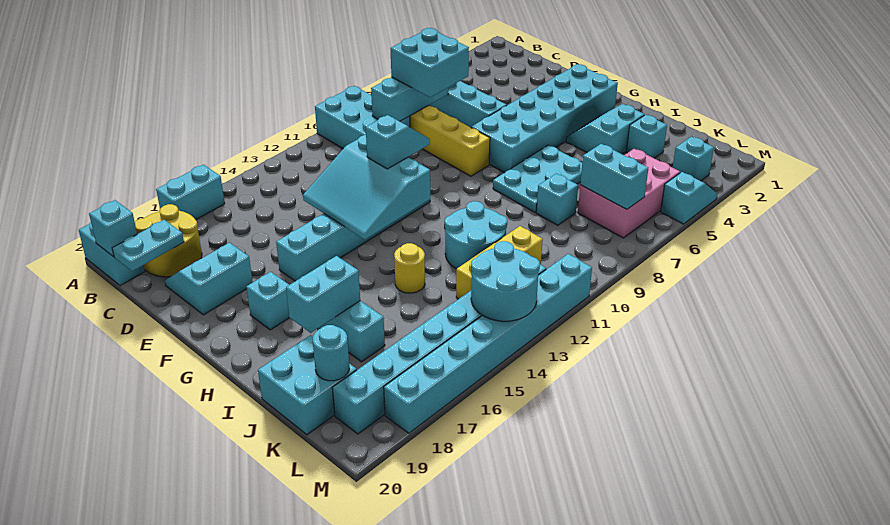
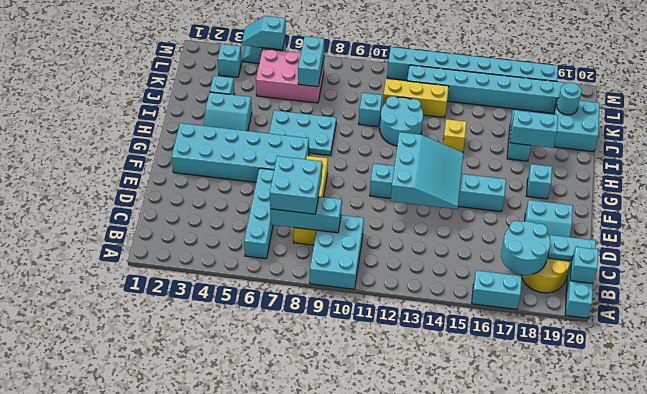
cyan slope F11:F12 level 3 top 12 -> cyan slope M4:M5 level 2 top 5
yellow round brick I14 level 1 -> yellow brick I14 level 1
cyan brick J8 level 1 -> cyan brick J10 level 1
cyan round brick L13:M14 level 2 -> cyan round brick B17:C18 level 2

